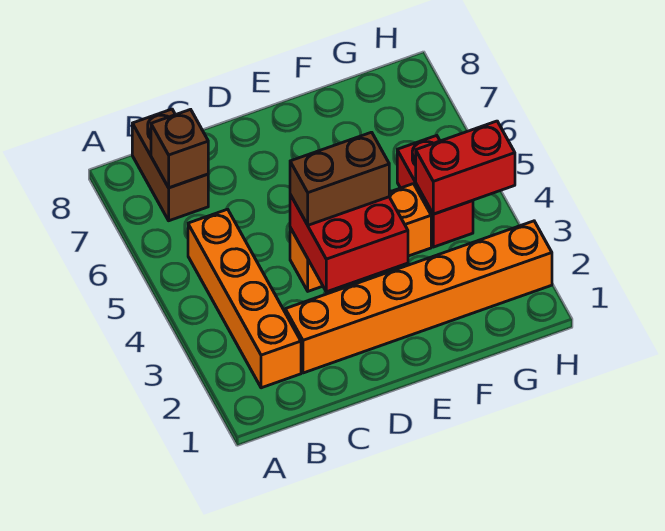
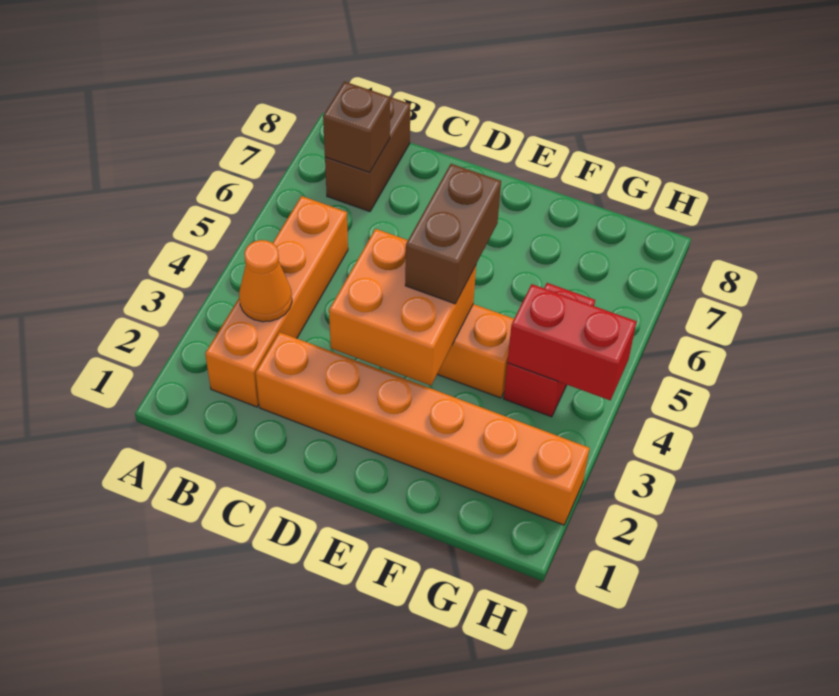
none -> orange cone B3 level 2
red brick D3:E4 level 2 -> orange brick D3:E4 level 2
brown brick D4:E4 level 3 -> brown brick E4:E5 level 3

